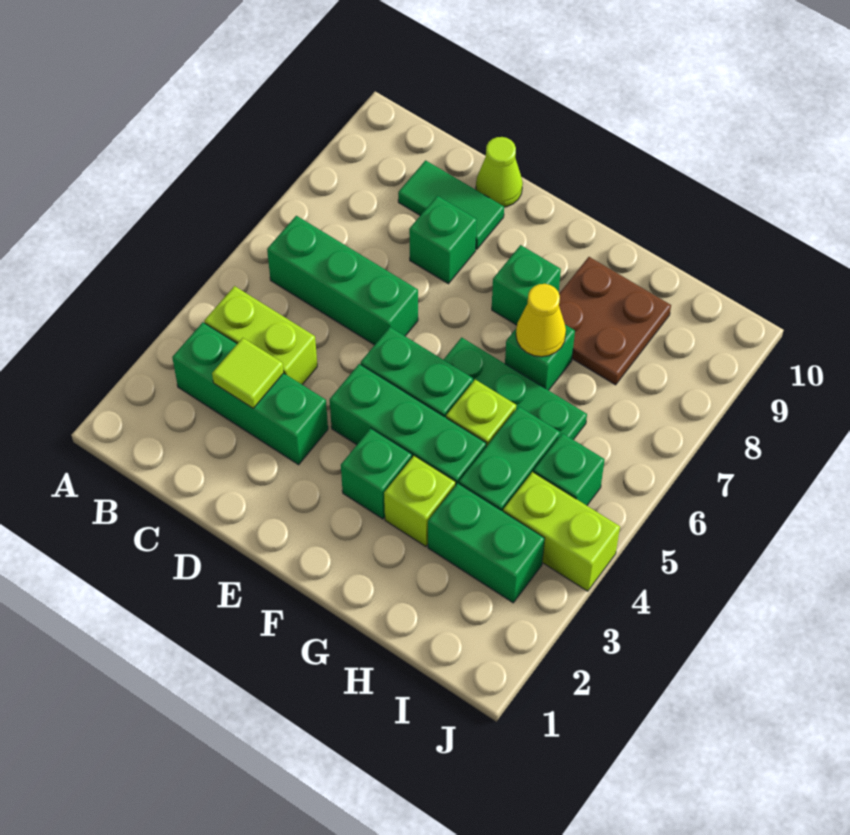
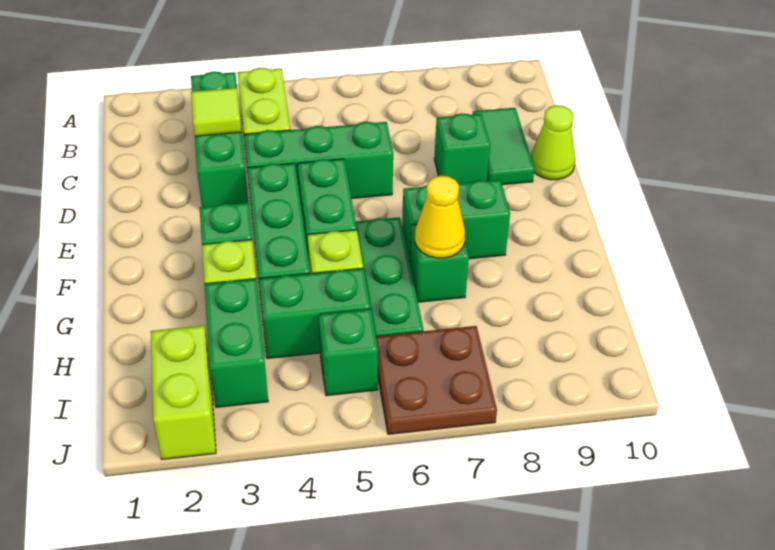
green brick B6:D6 level 1 -> green brick D4:D6 level 1
green brick F8 level 1 -> green brick F7:F8 level 1
brown plate G8:H9 level 1 -> brown plate I6:J7 level 1
lime brick I4:J4 level 1 -> lime brick I2:J2 level 1

